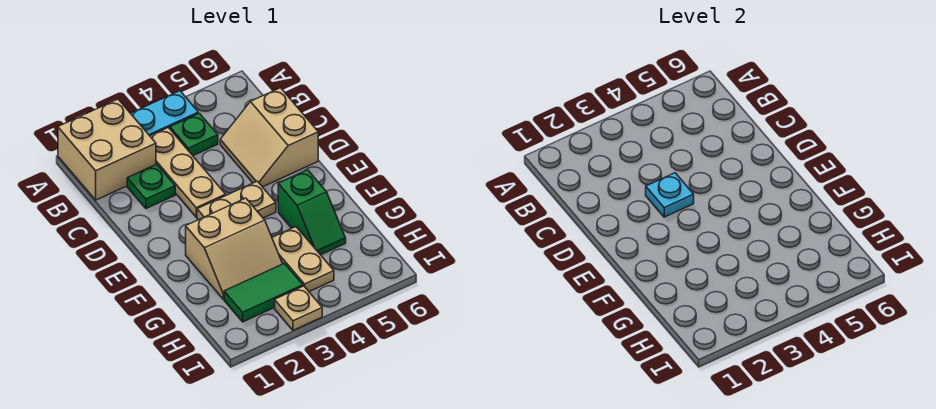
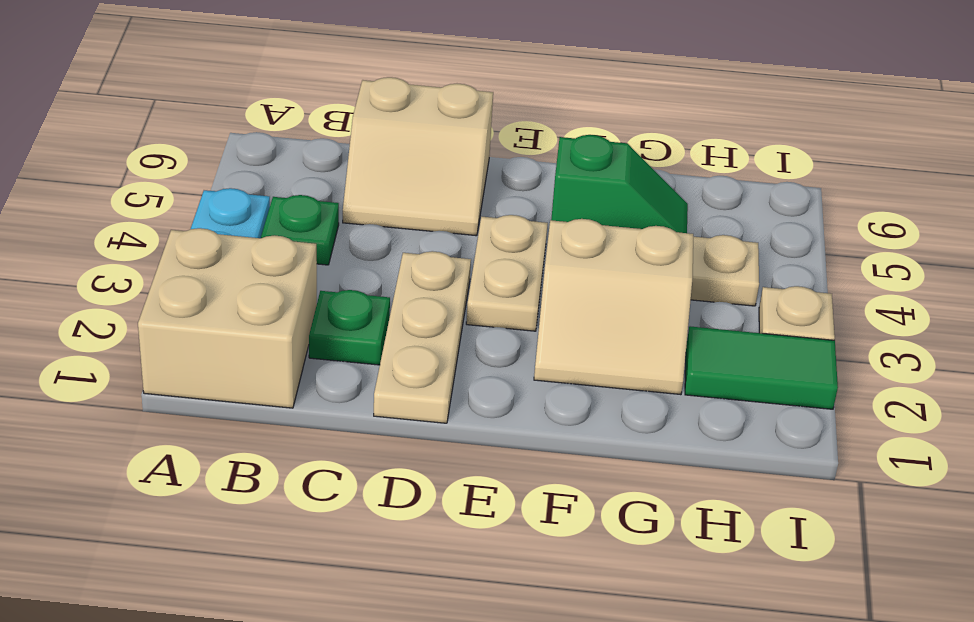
tan plate B3:D3 level 1 -> tan plate D1:D3 level 1
cyan plate D3 level 2 -> none
tan slope F2:G3 level 1 top F -> tan slope F2:G3 level 1 top 3
green tile H2:H3 level 1 -> green tile H2:I2 level 1

